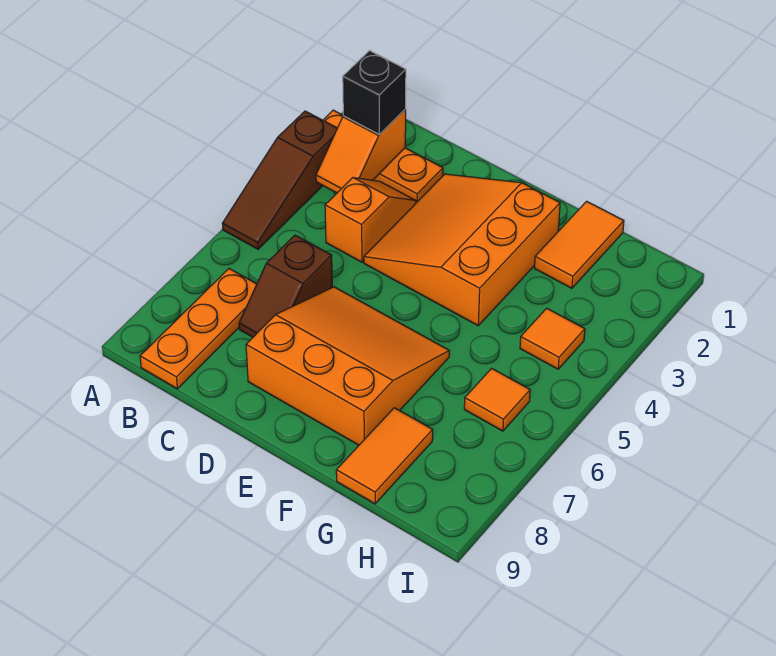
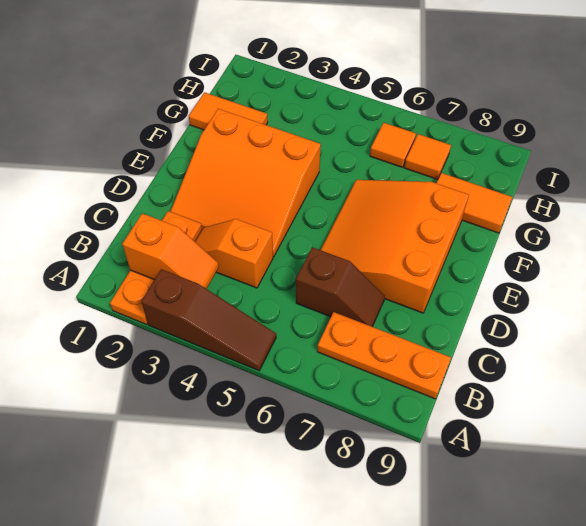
black brick B2 level 3 -> none
orange tile H4 level 1 -> orange tile H7 level 1

